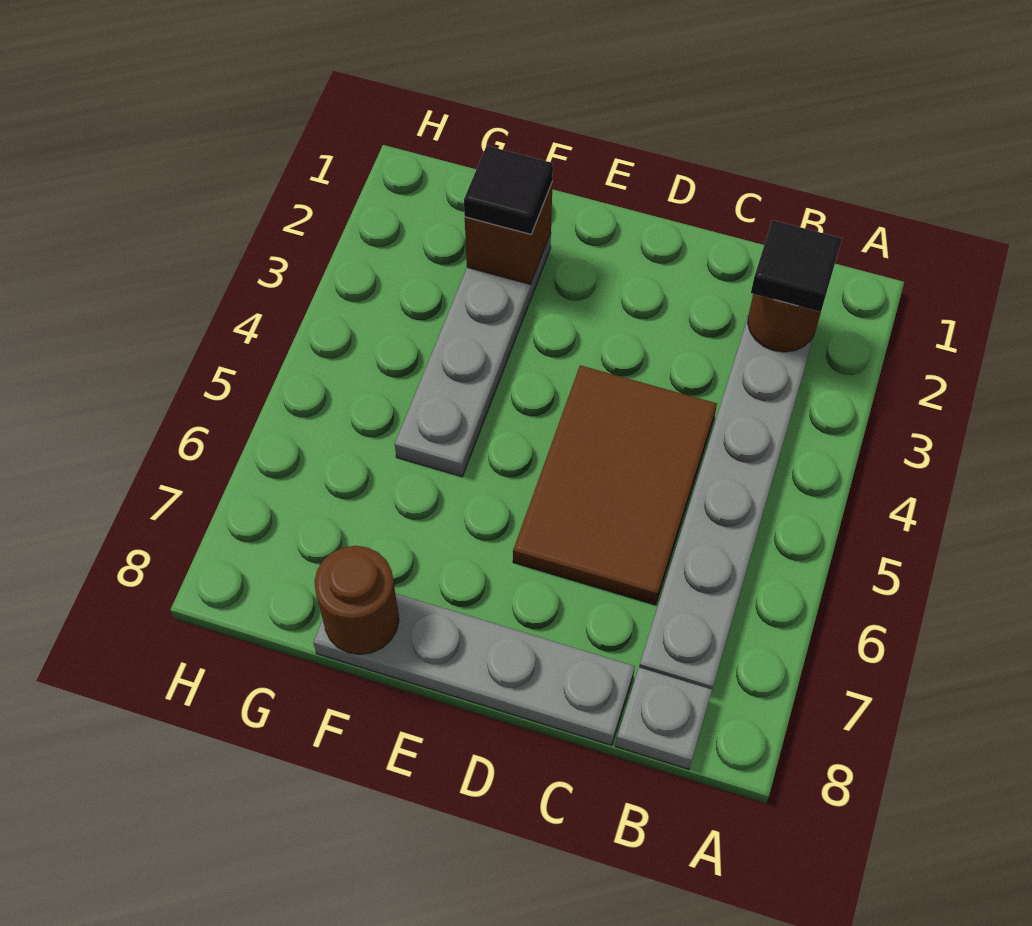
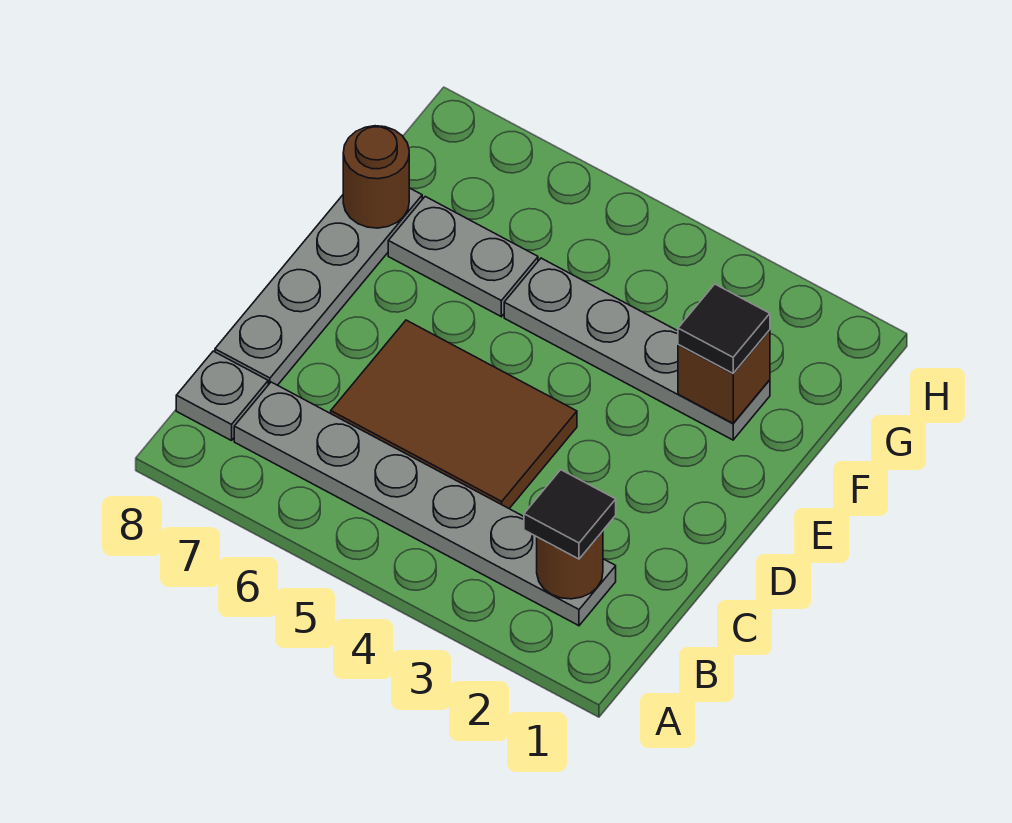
none -> grey plate F6:F7 level 1

